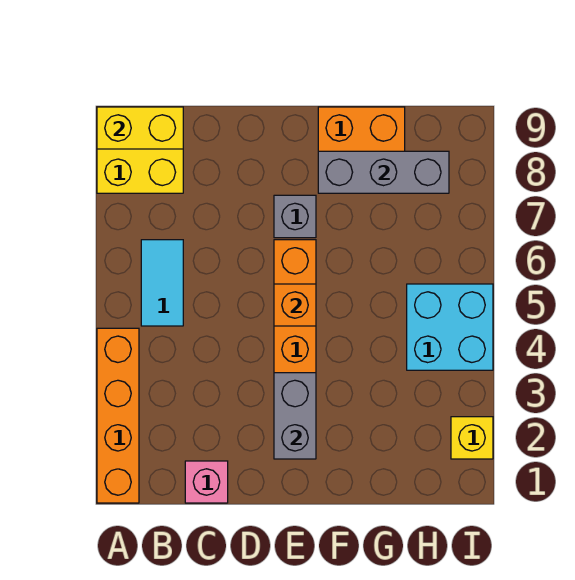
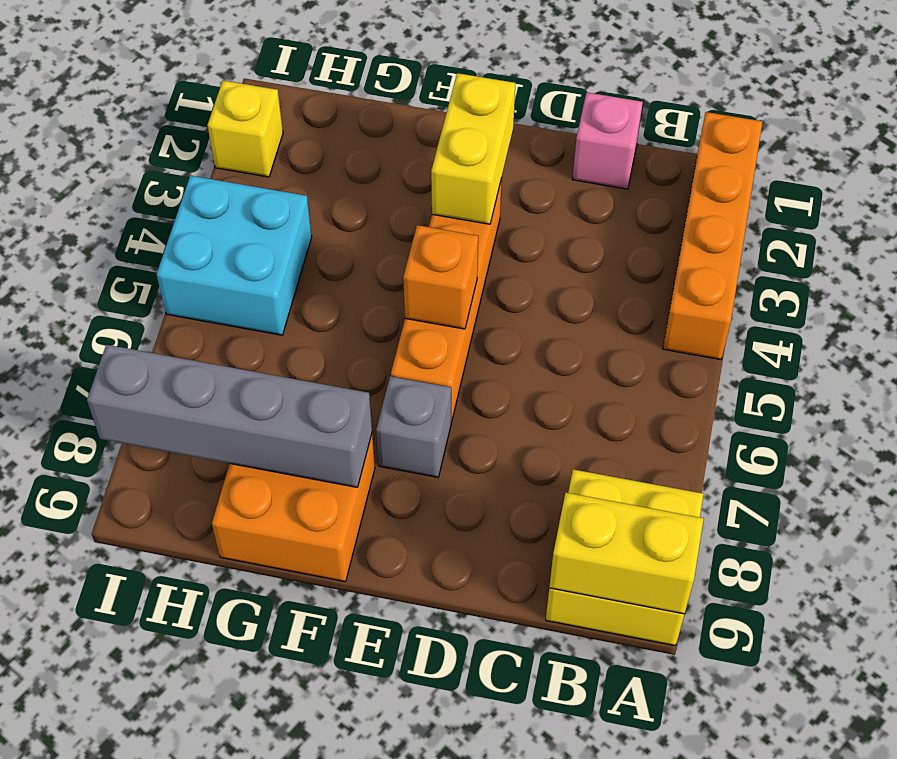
cyan tile B5:B6 level 1 -> none
grey brick E2:E3 level 2 -> yellow brick E2:E3 level 2
grey brick F8:H8 level 2 -> grey brick F8:I8 level 2

